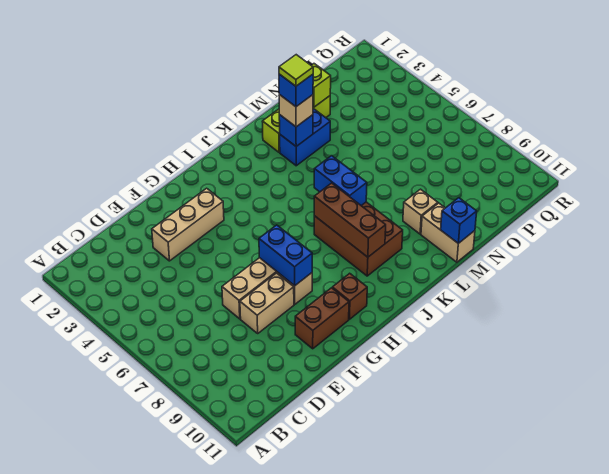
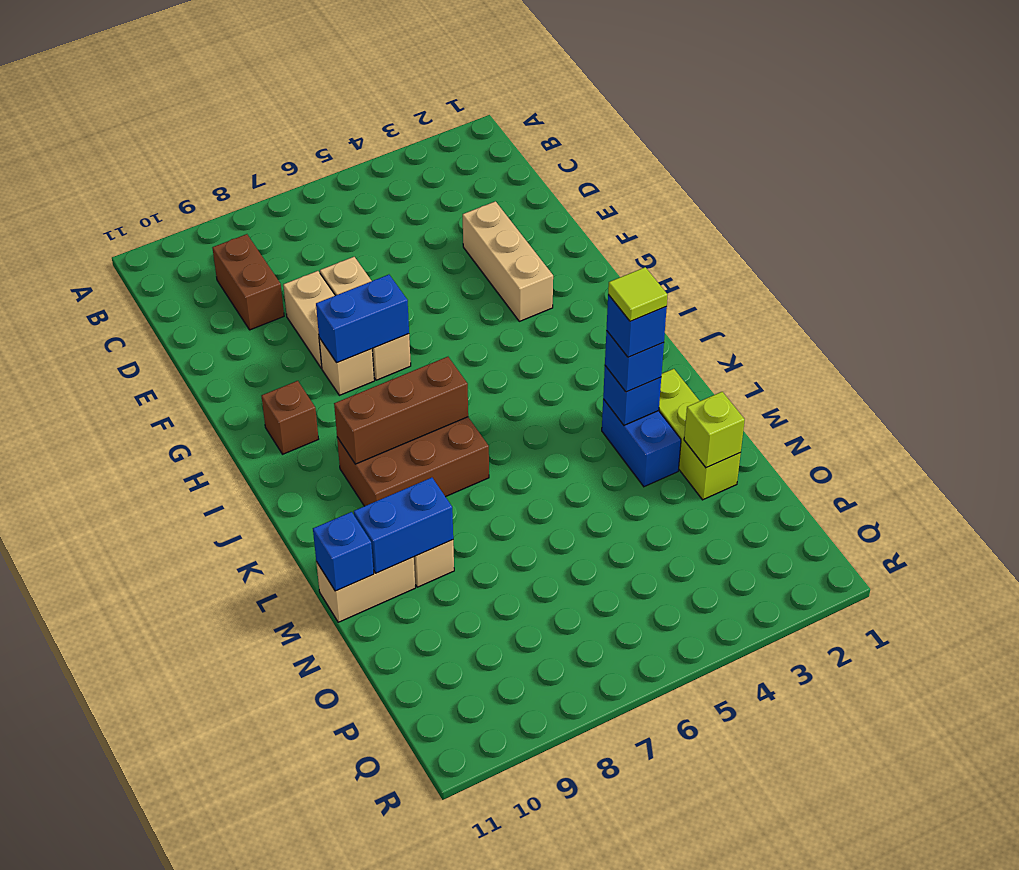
brown brick F10:G10 level 1 -> brown brick C9:D9 level 1
blue brick K6:K7 level 2 -> blue brick M9:M10 level 2
tan brick L3 level 3 -> blue brick L3 level 3

